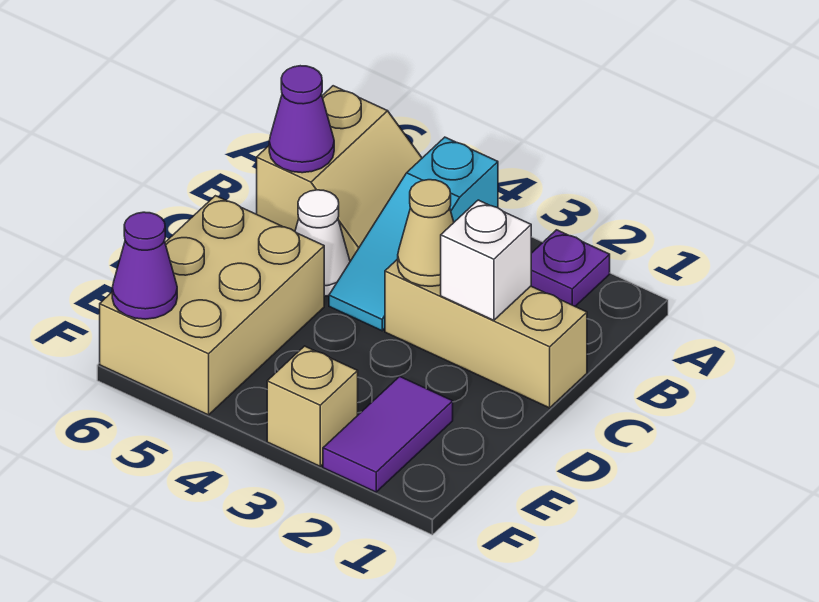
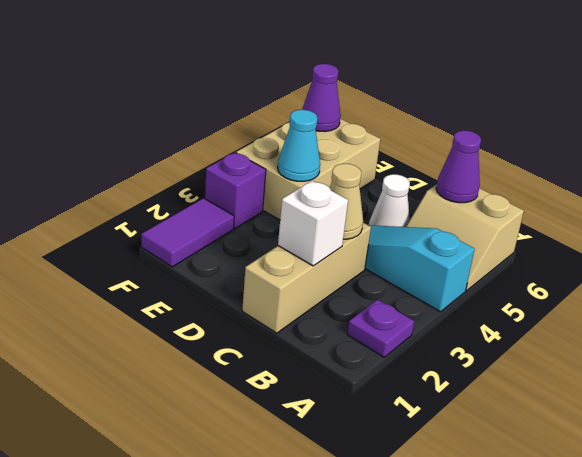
tan brick D5:F6 level 1 -> tan brick E4:F6 level 1
purple tile E2:F2 level 1 -> purple tile F1:F2 level 1
none -> cyan cone E4 level 2
tan brick F3 level 1 -> purple brick F3 level 1

